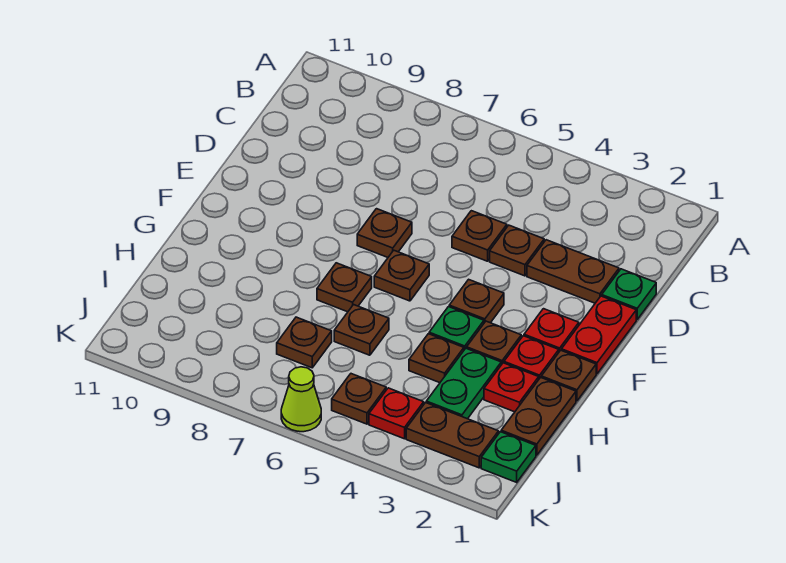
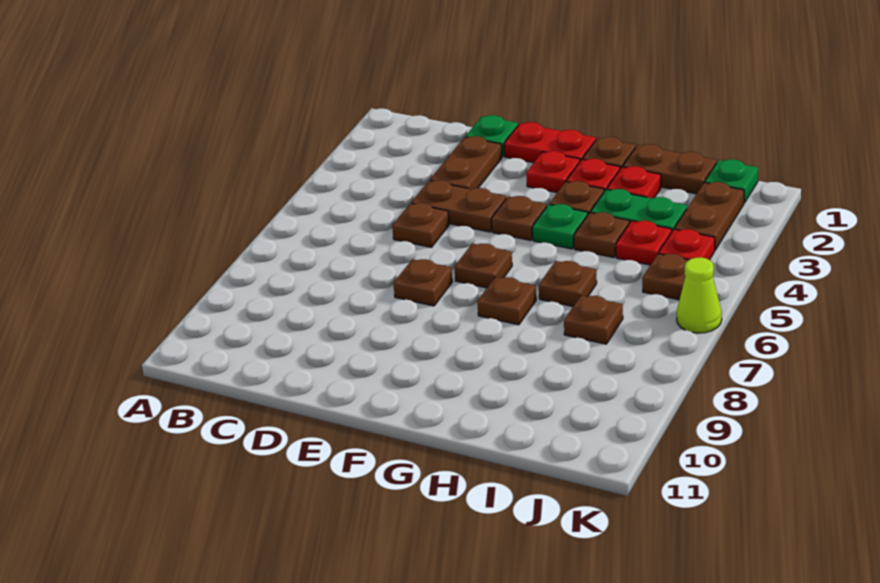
brown plate D4 level 1 -> brown plate D4:E4 level 1
none -> red plate I4 level 1

